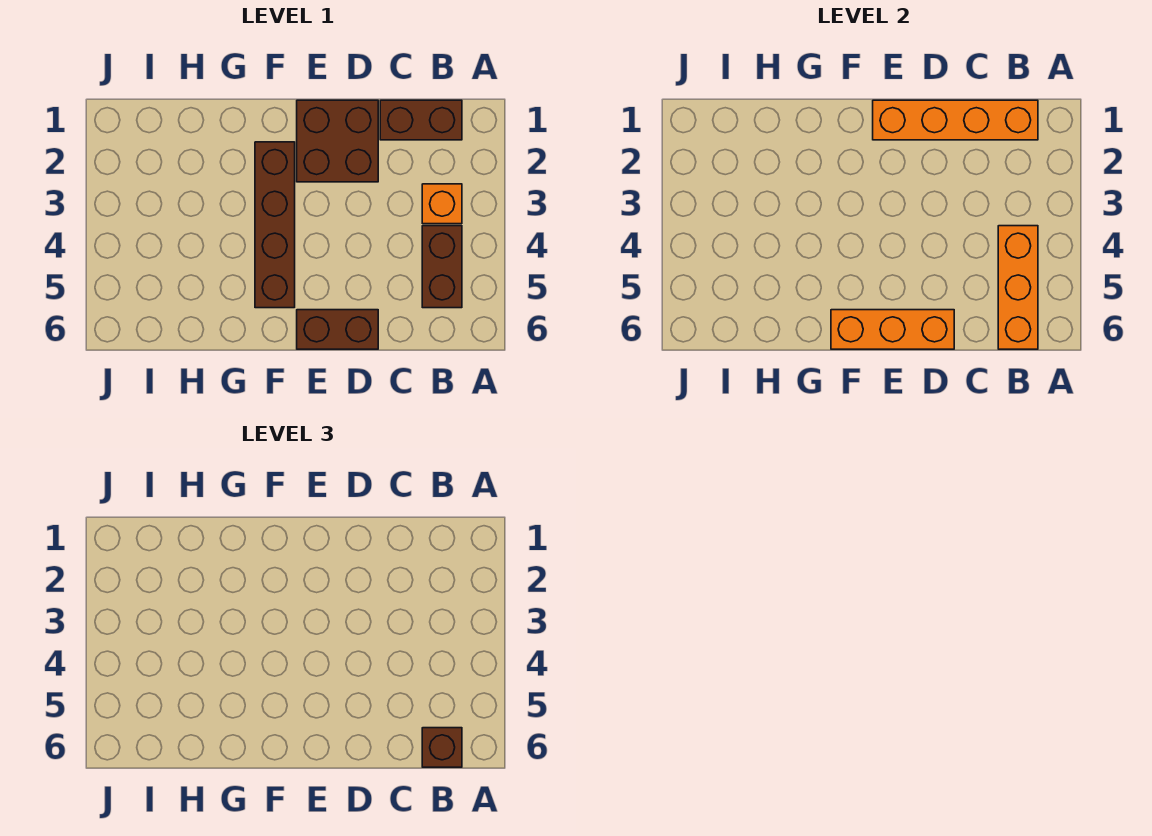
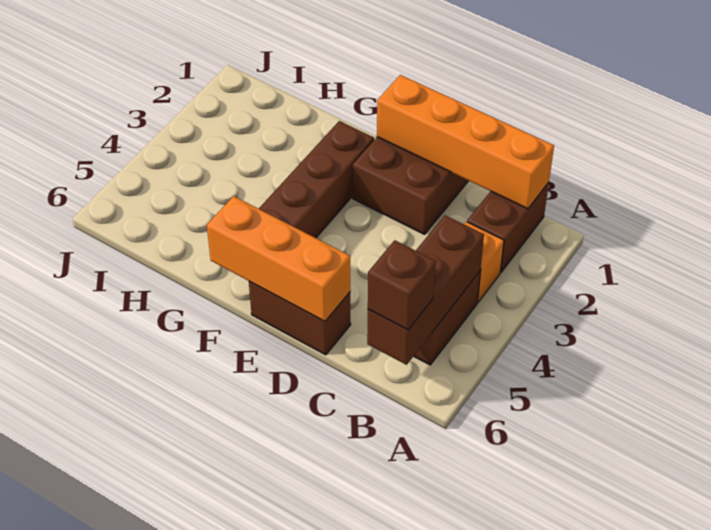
brown brick B1:C1 level 1 -> brown brick B1:B2 level 1
orange brick B4:B6 level 2 -> brown brick B4:B6 level 2

